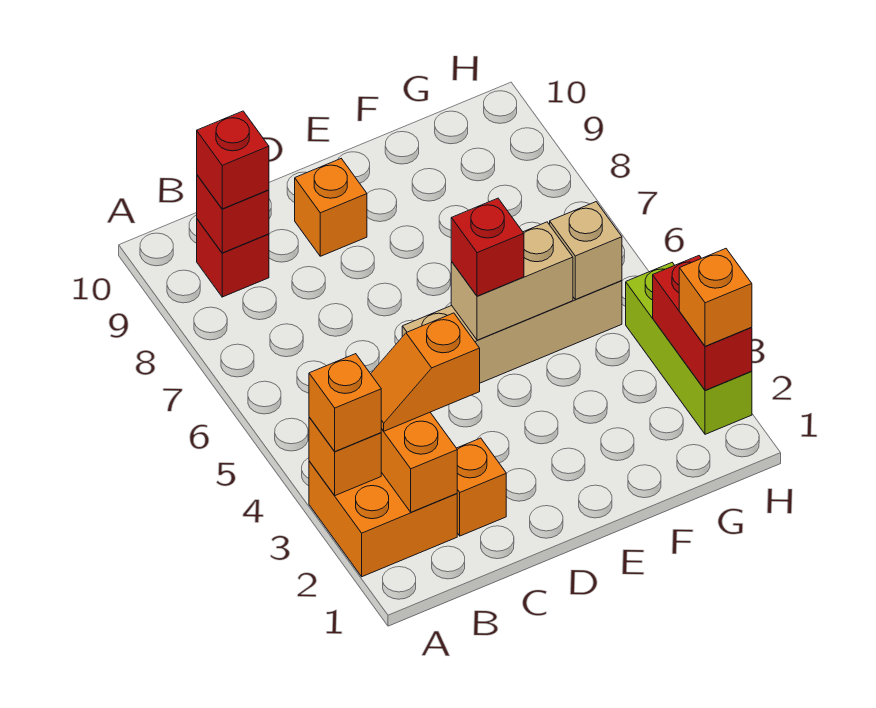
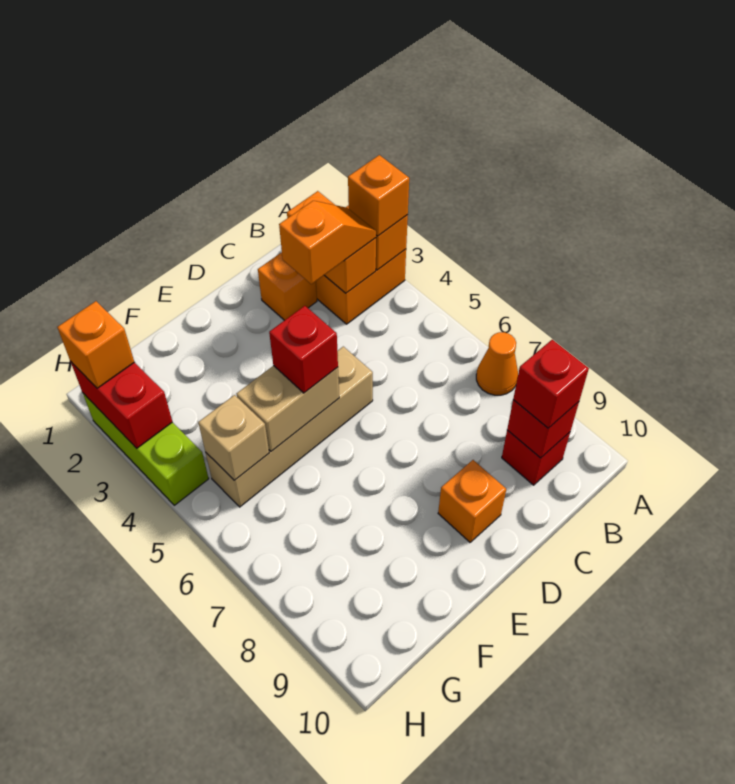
none -> orange cone A7 level 1

